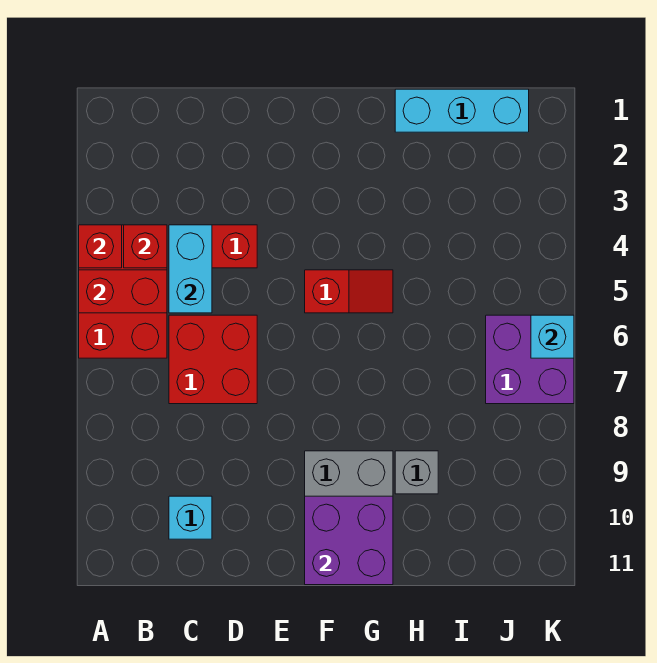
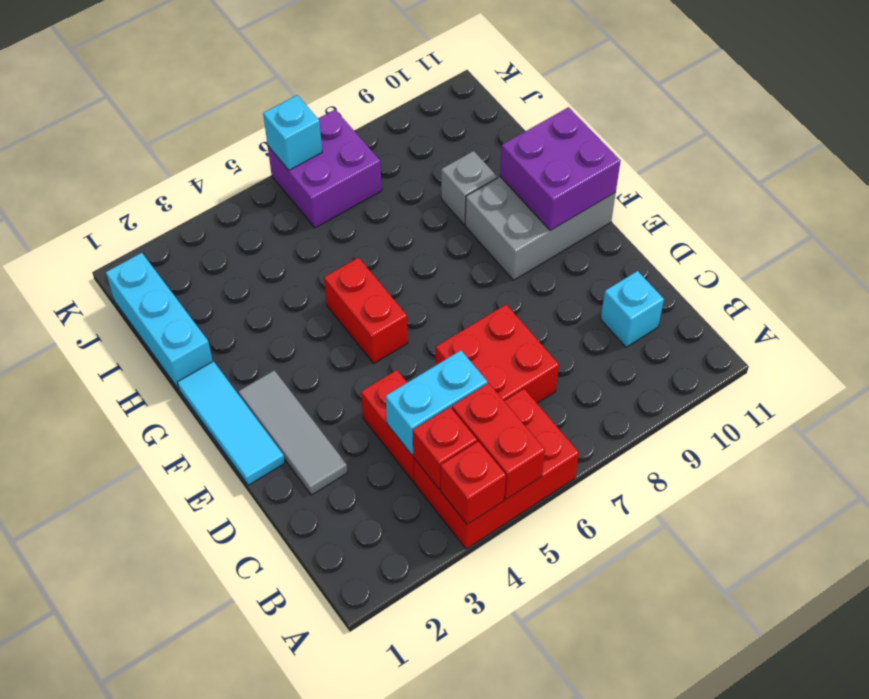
none -> grey tile D2:F2 level 1
none -> cyan tile E1:G1 level 1
red slope F5:G5 level 1 top F -> red brick F5:G5 level 1

